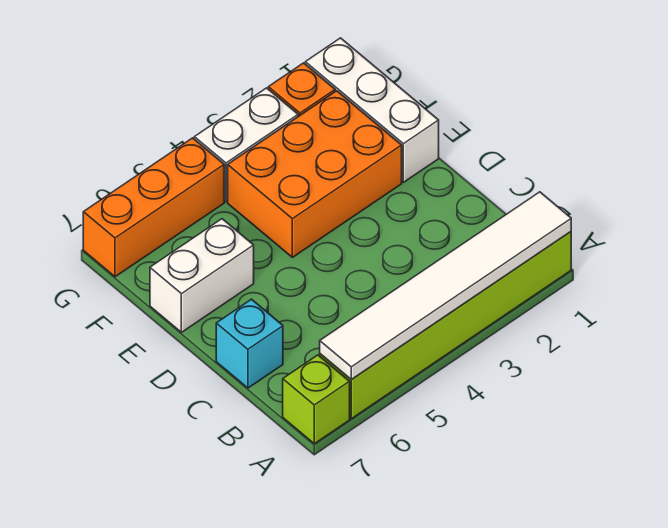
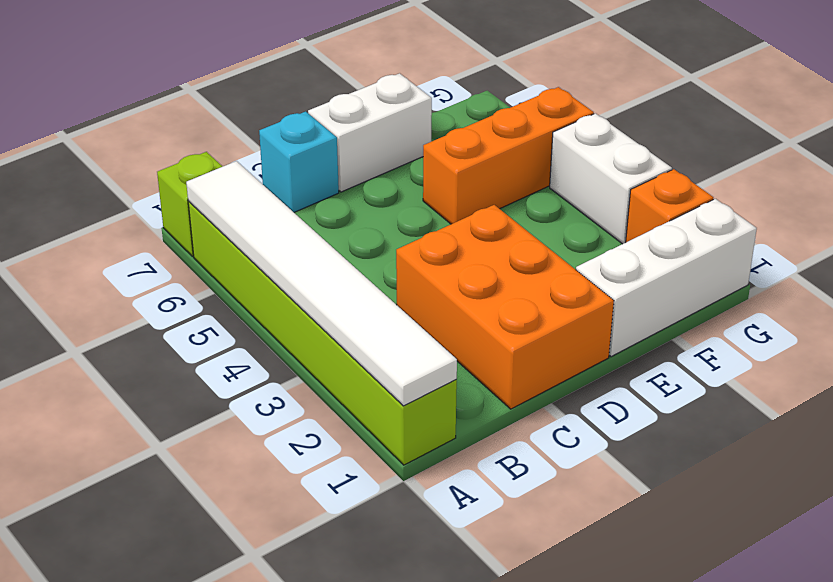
orange brick E2:F4 level 1 -> orange brick C1:D3 level 1
white brick E6:E7 level 1 -> white brick D7:E7 level 1
orange brick G5:G7 level 1 -> orange brick E5:G5 level 1

